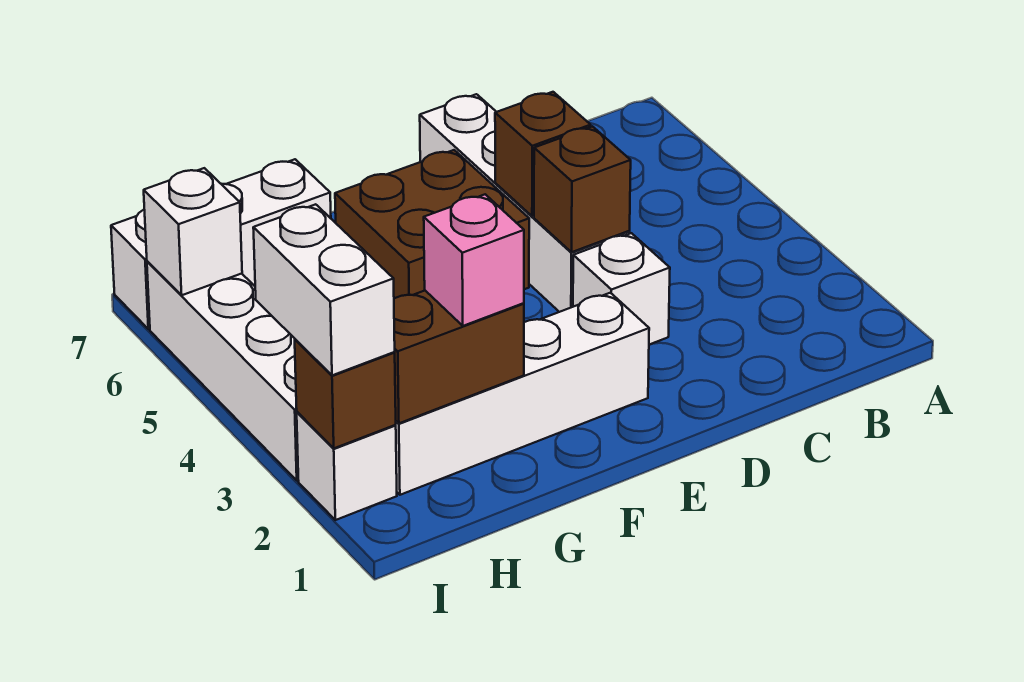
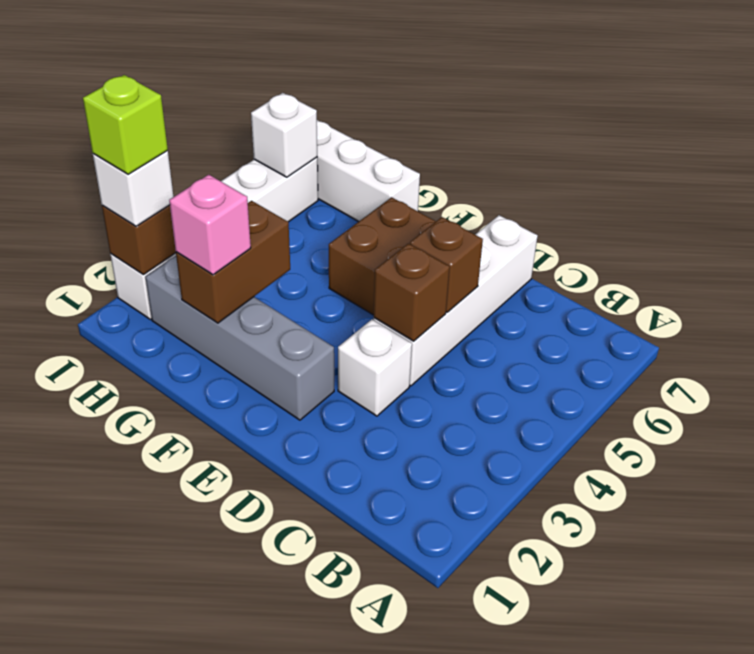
white brick E2:H2 level 1 -> grey brick E2:H2 level 1
brown brick G2:H2 level 2 -> brown brick G2:G3 level 2
white brick I2:I3 level 3 -> white brick I2 level 3
none -> lime brick I2 level 4

